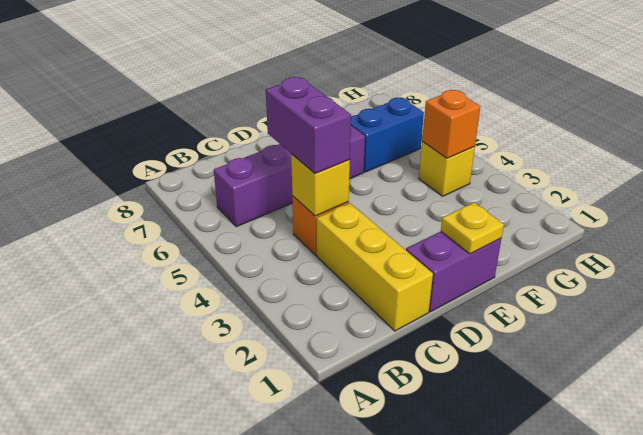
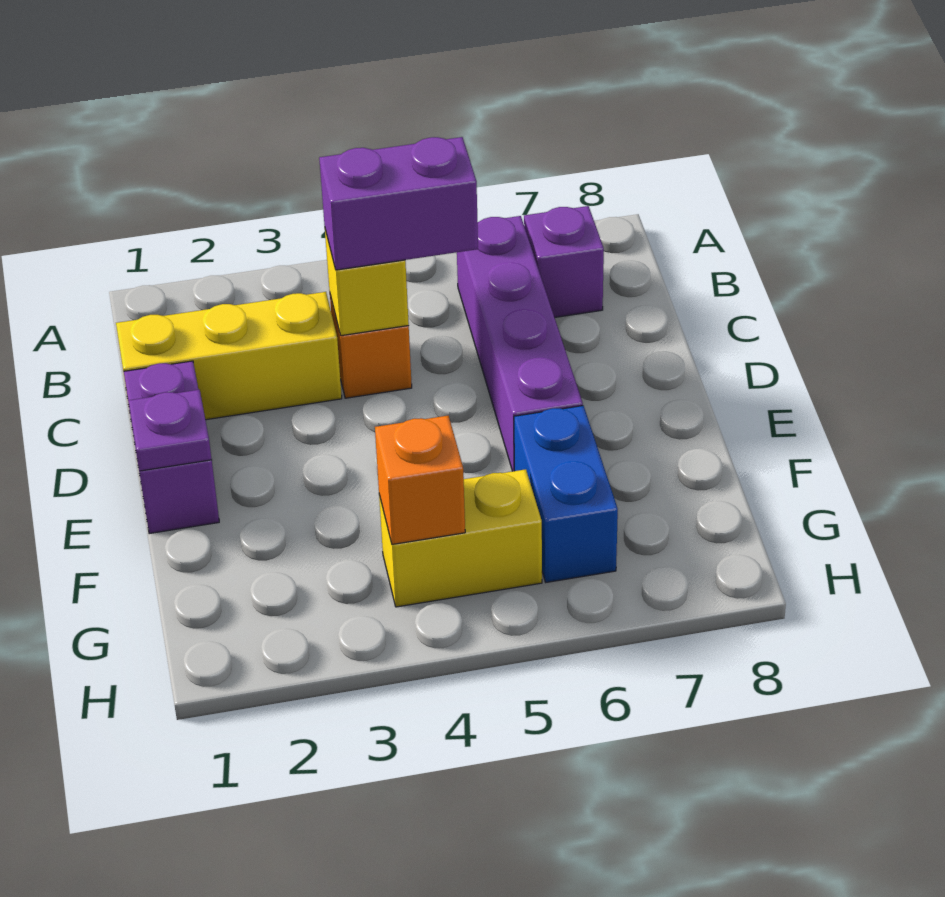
none -> purple brick B7 level 1
yellow plate E1 level 2 -> purple plate E1 level 2
yellow brick G4 level 1 -> yellow brick G4:G5 level 1

